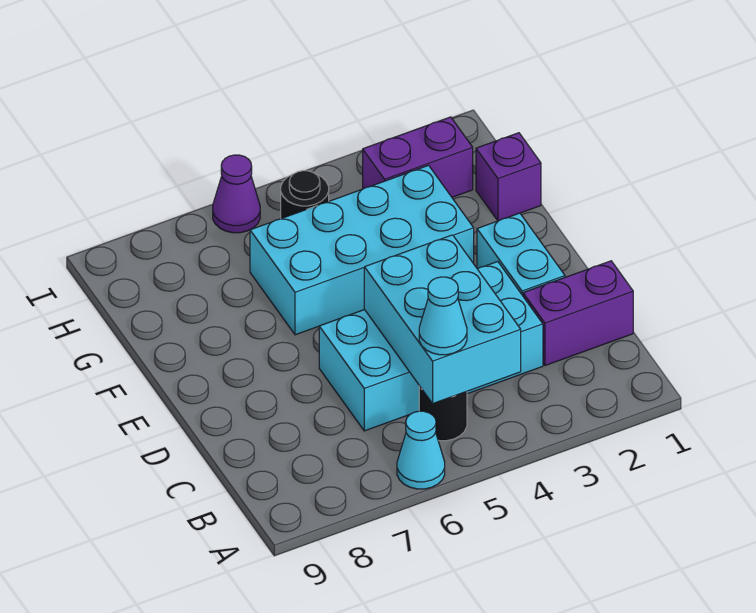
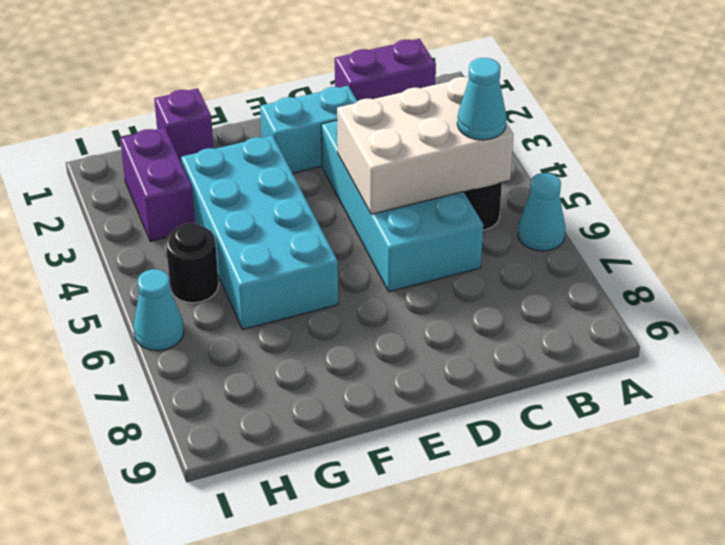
cyan brick B4:D5 level 2 -> white brick B4:D5 level 2
purple brick C1:C2 level 1 -> purple brick B1:C1 level 1
purple cone I6 level 1 -> cyan cone I6 level 1

